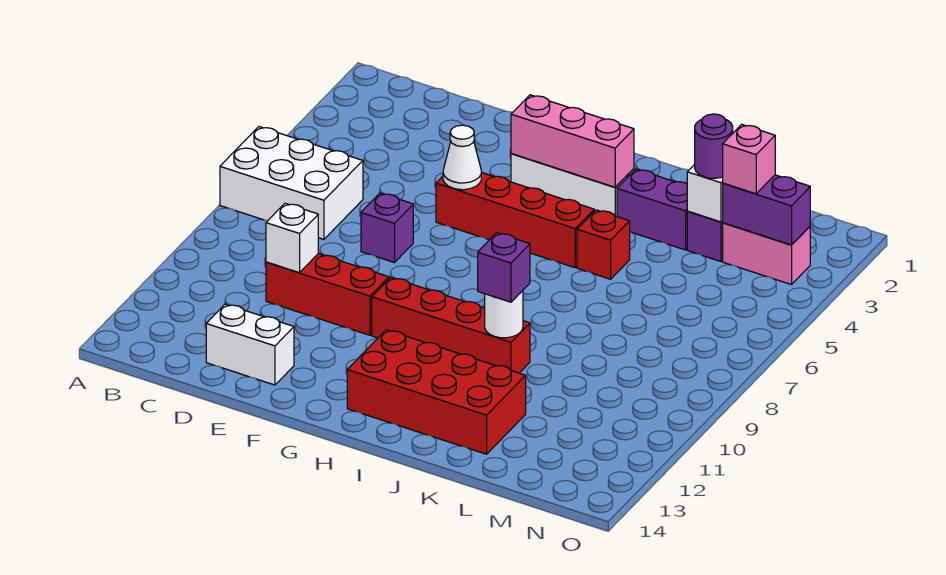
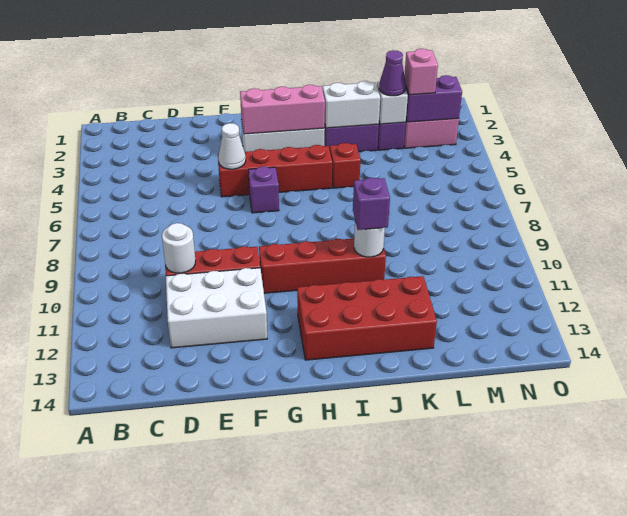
white brick A6:C7 level 1 -> white brick D11:F12 level 1
white brick D10 level 2 -> white round brick D10 level 2
white brick D13:E13 level 1 -> white brick J3:K3 level 2
purple brick E7 level 1 -> purple brick G6 level 1
purple round brick L3 level 3 -> purple cone L3 level 3

